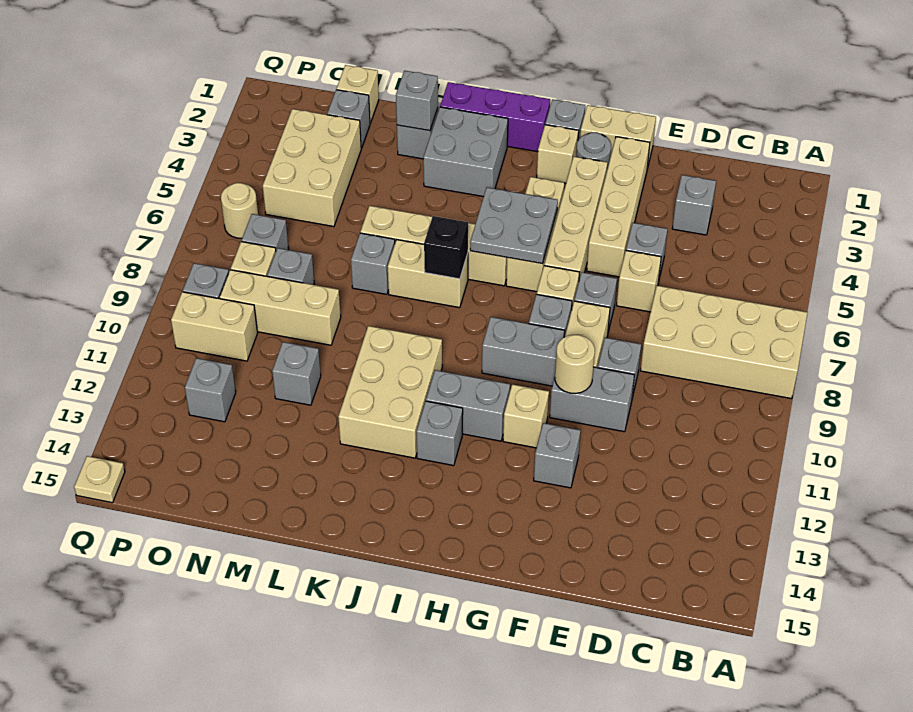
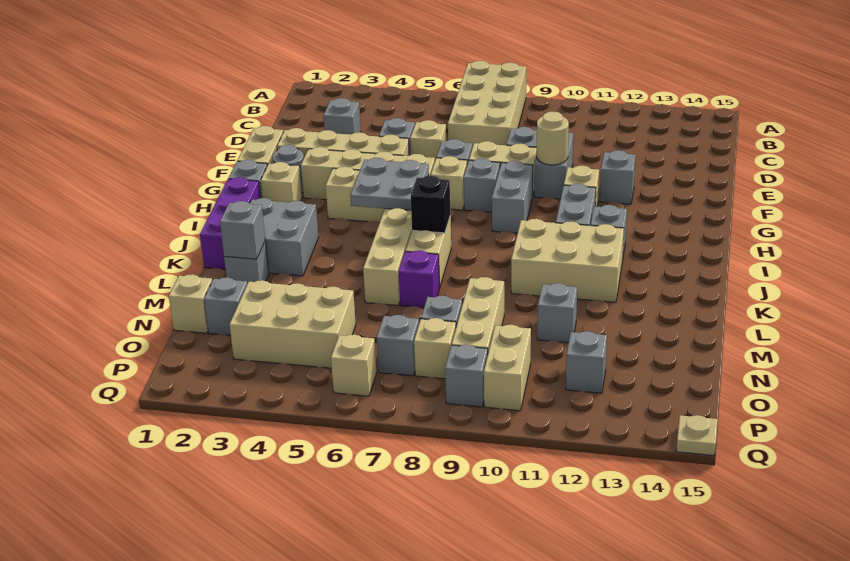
grey brick L7 level 1 -> purple brick L7 level 1
tan round brick P6 level 1 -> tan brick P6 level 1

